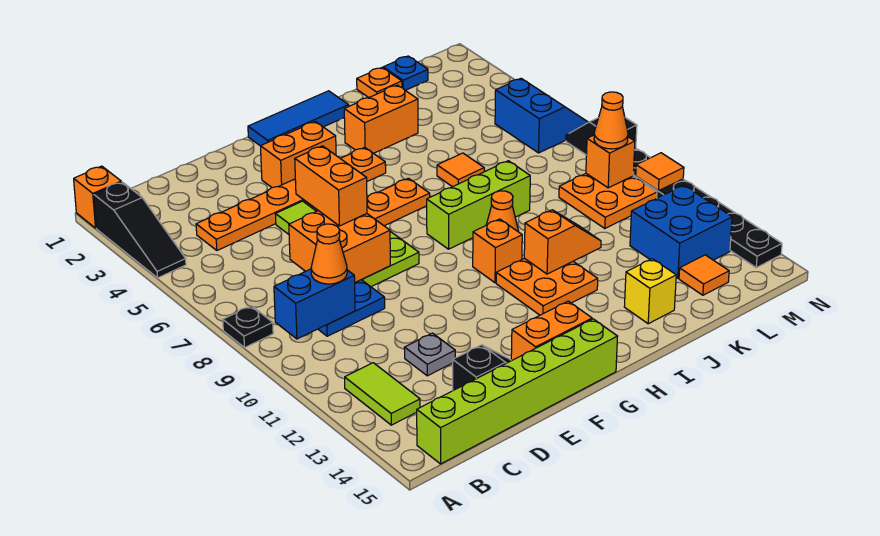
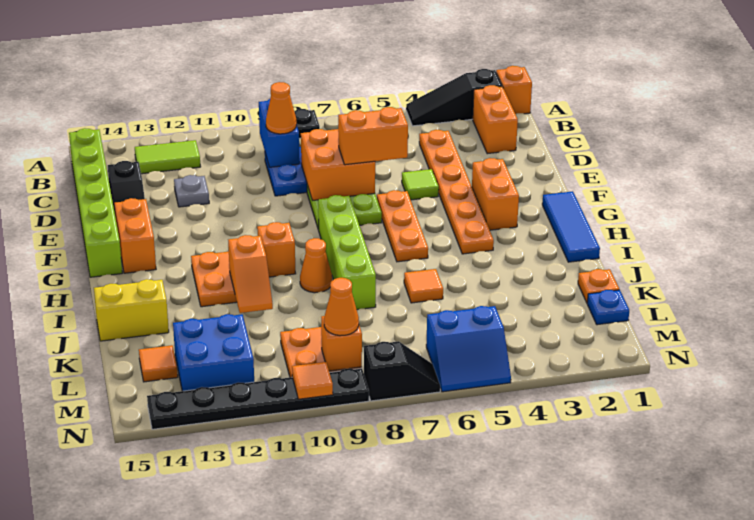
lime brick H8:J8 level 1 -> lime brick G8:J8 level 1
orange brick I3:J3 level 1 -> orange brick B2:C2 level 1
yellow brick J14 level 1 -> yellow brick J14:J15 level 1

